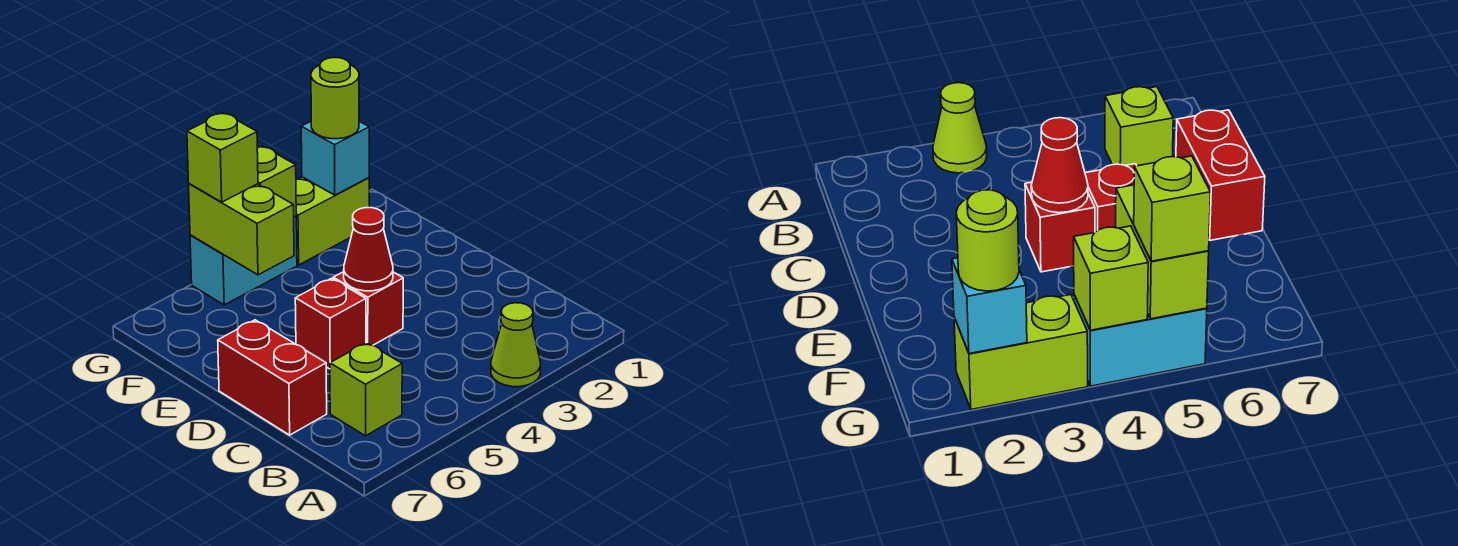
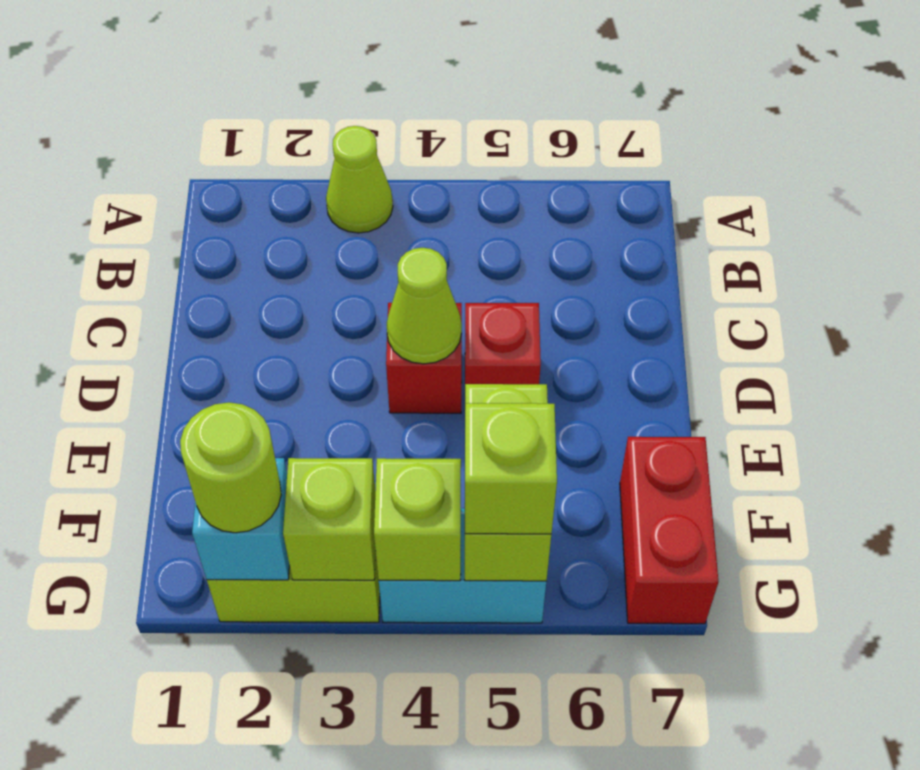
lime brick B6 level 1 -> lime brick G3 level 2
red brick C7:D7 level 1 -> red brick F7:G7 level 1
red cone D4 level 2 -> lime cone D4 level 2

